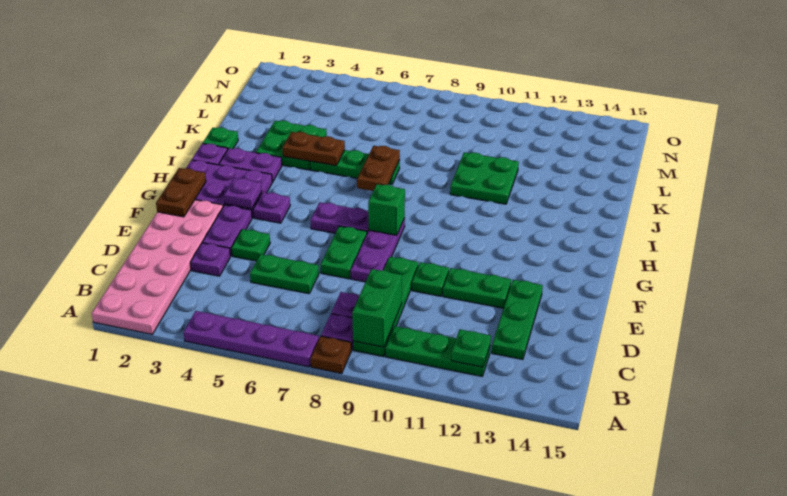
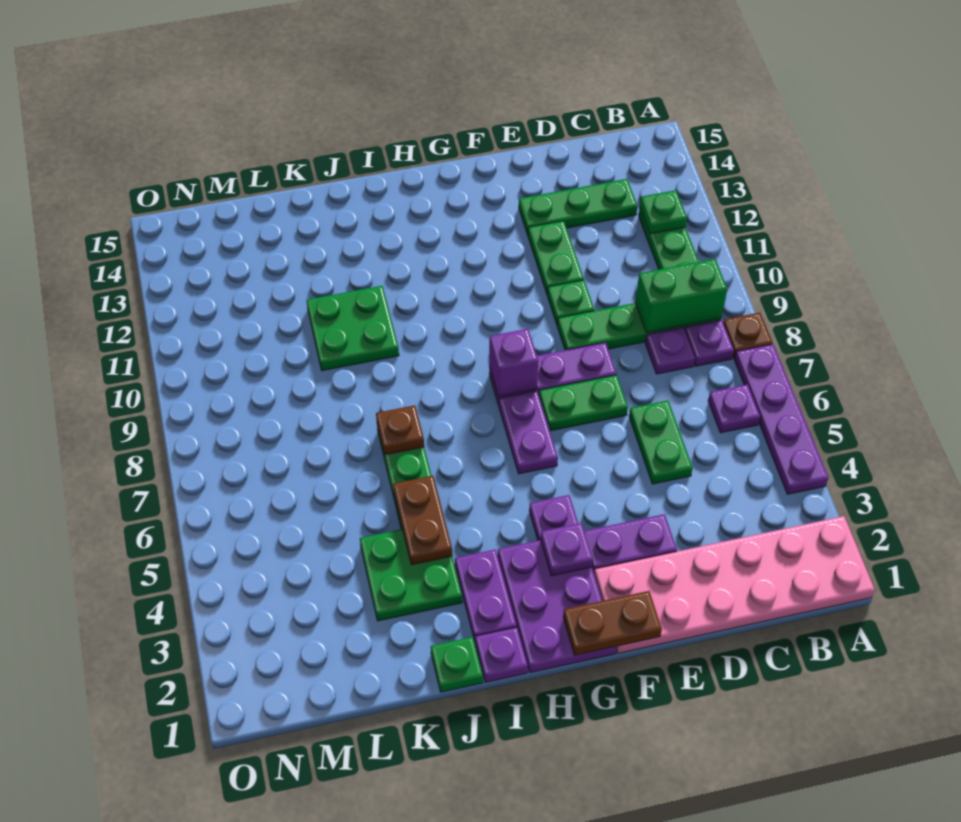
purple plate D3 level 1 -> purple plate B6 level 1
green plate E4 level 1 -> none
green brick G8 level 2 -> purple brick G8 level 2
brown plate I7:J7 level 2 -> brown plate J7 level 2

